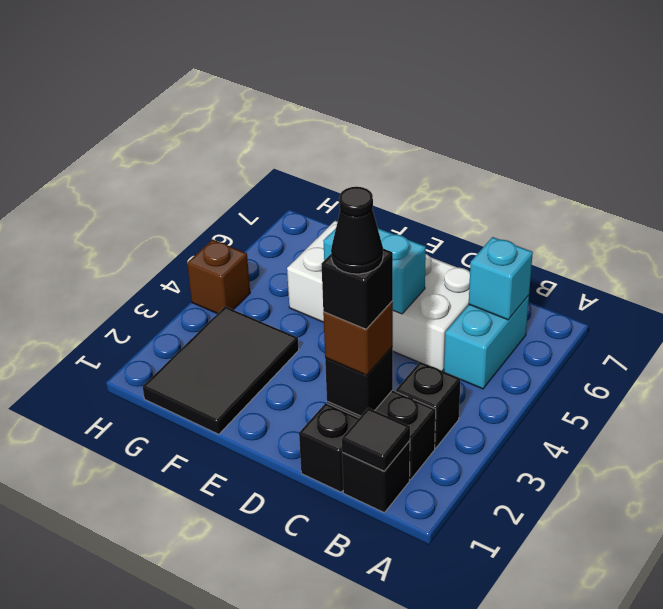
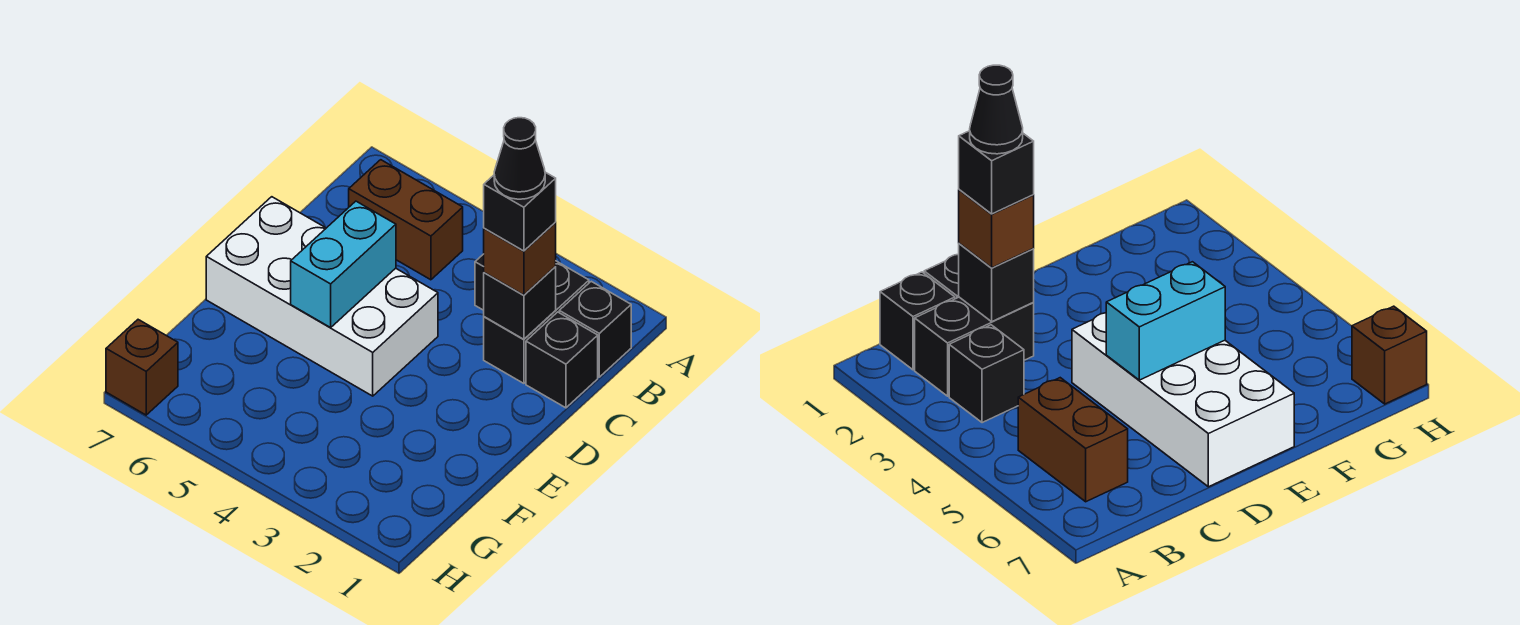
black tile B1 level 2 -> none
cyan brick B5:B6 level 1 -> brown brick B5:B6 level 1
cyan brick B6 level 2 -> none
white brick C5:F6 level 1 -> white brick D4:E7 level 1
black tile F1:G3 level 1 -> none
brown brick H4 level 1 -> brown brick H7 level 1

